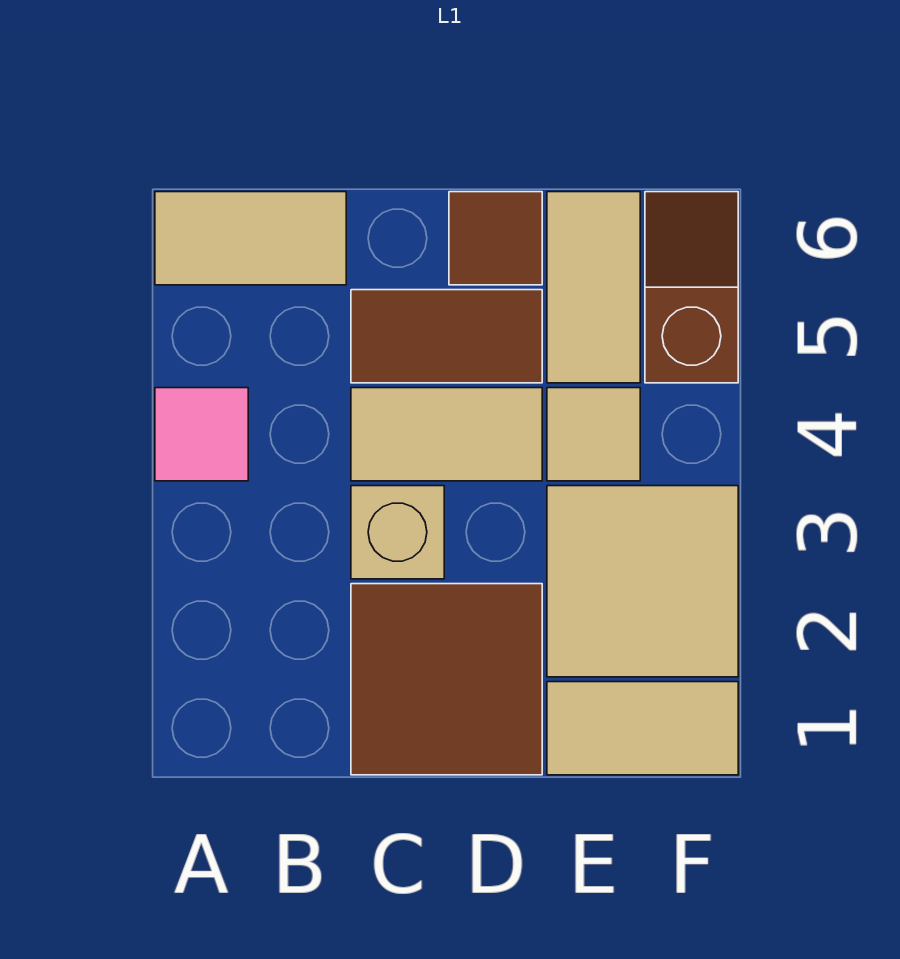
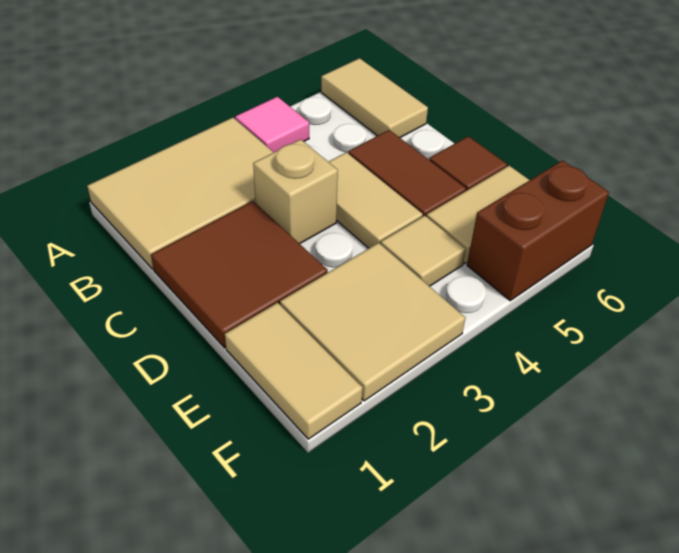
none -> tan tile A1:B3 level 1
brown slope F5:F6 level 1 top 5 -> brown brick F5:F6 level 1

